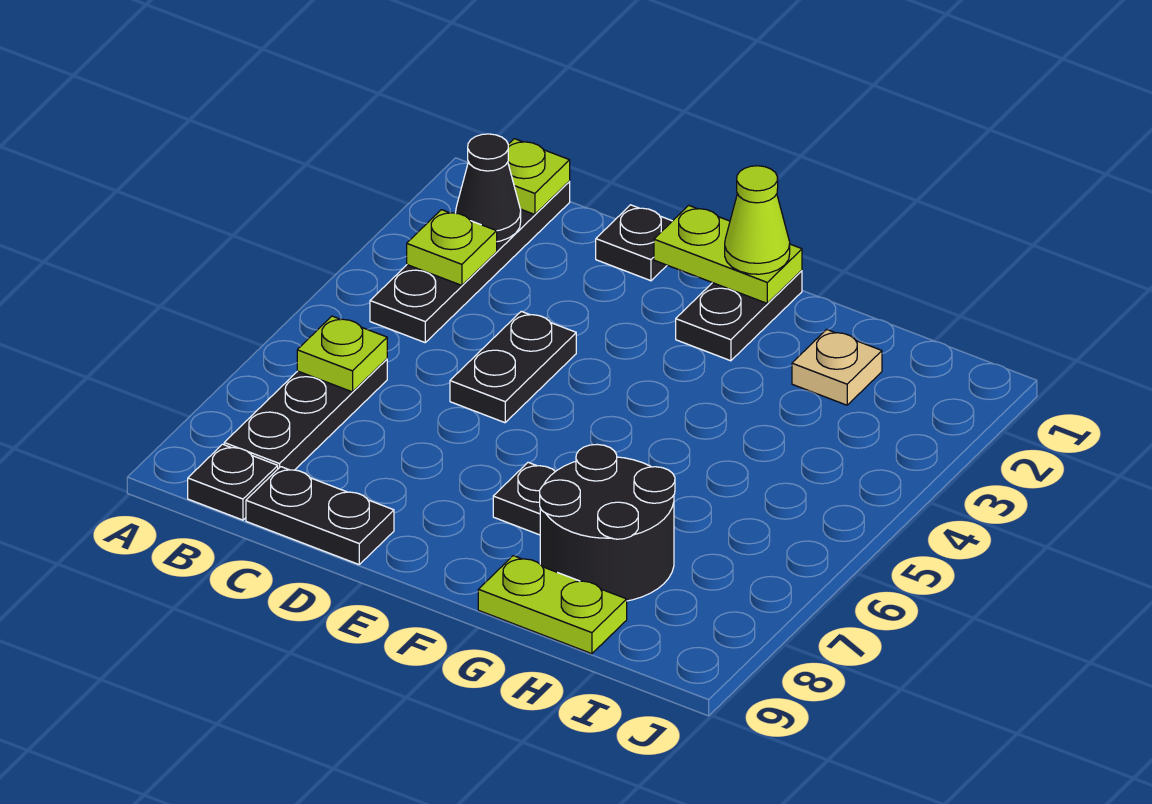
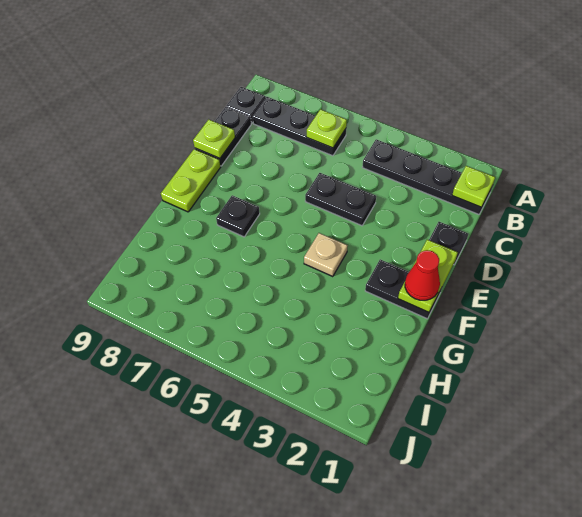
black cone B2 level 2 -> none
lime plate B3 level 2 -> lime plate D9 level 2
lime cone F1 level 3 -> red cone F1 level 3
black round brick G7:H8 level 1 -> none
lime plate G9:H9 level 1 -> lime plate E9:F9 level 1
tan plate H2 level 1 -> tan plate F4 level 1

